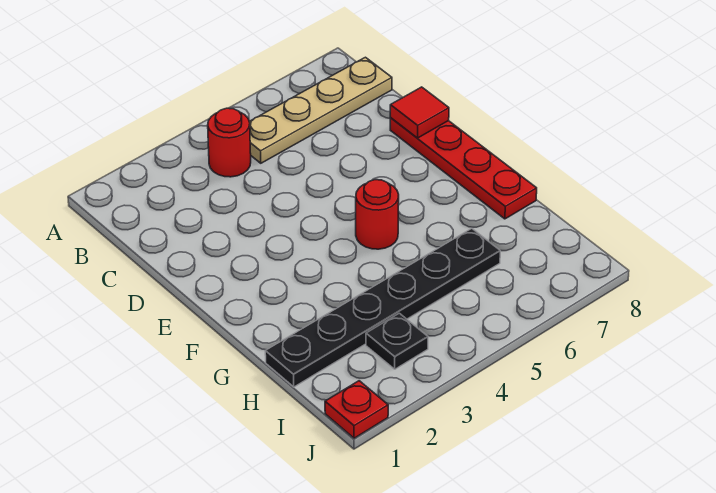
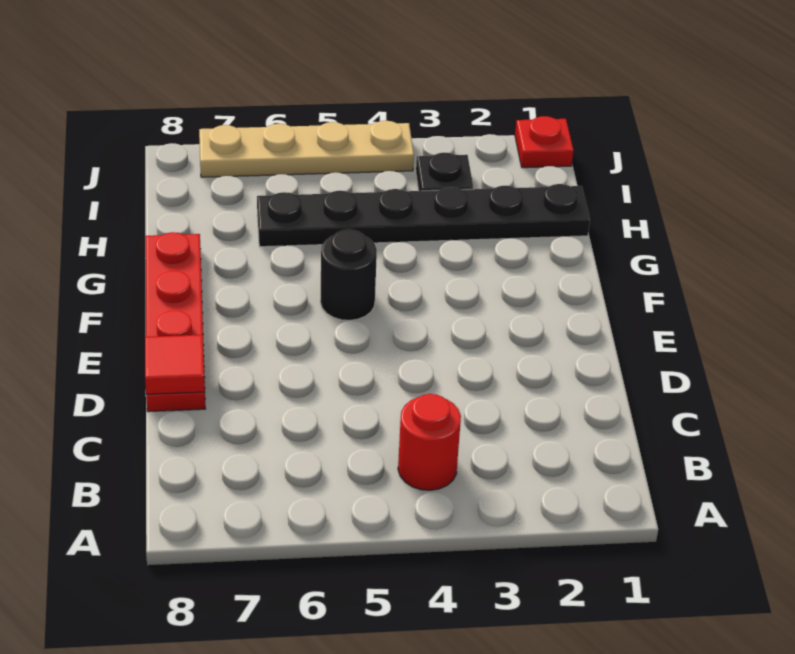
tan plate B5:B8 level 1 -> tan plate J4:J7 level 1
red round brick F5 level 1 -> black round brick F5 level 1

